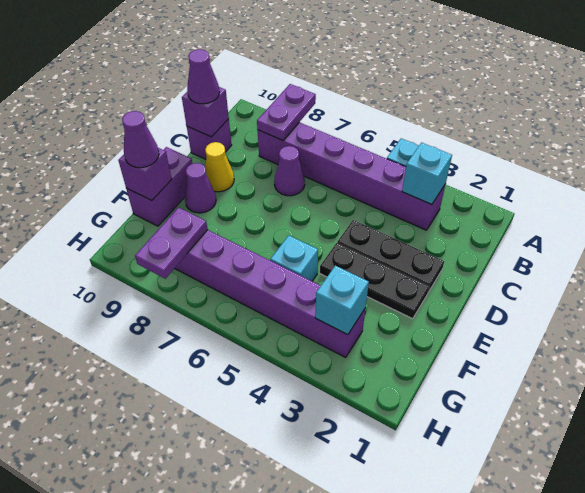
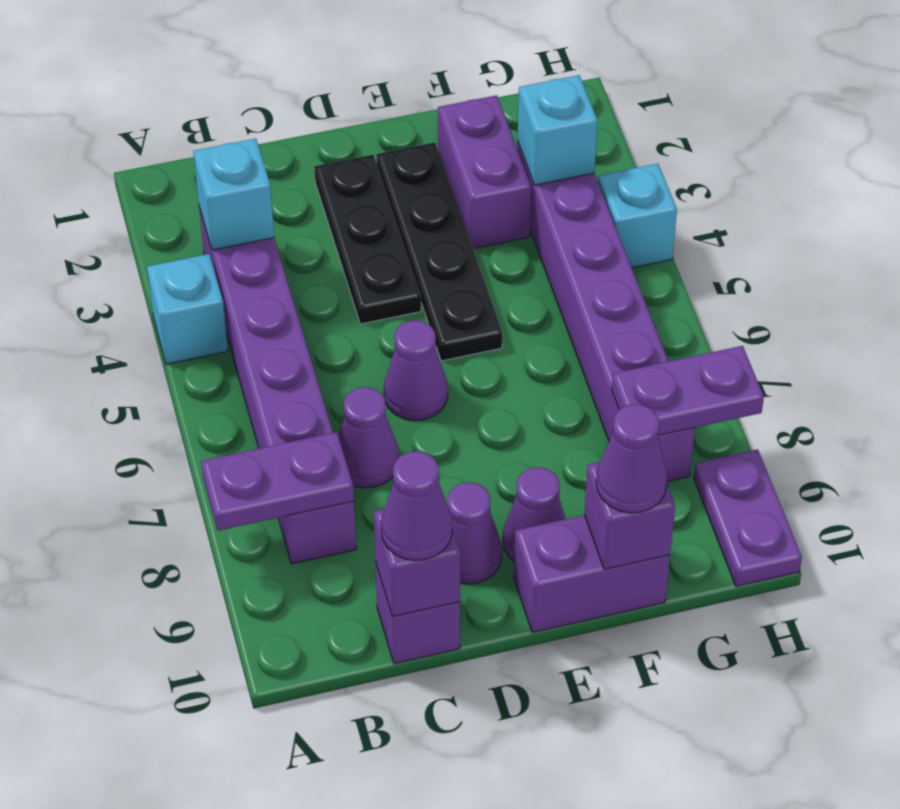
none -> purple cone D6 level 1
yellow cone D9 level 1 -> purple cone D9 level 1
black plate E2:E4 level 1 -> black plate E2:E5 level 1
none -> purple brick F2:F3 level 1
cyan brick F5 level 1 -> cyan brick H4 level 1
none -> purple plate H9:H10 level 1

